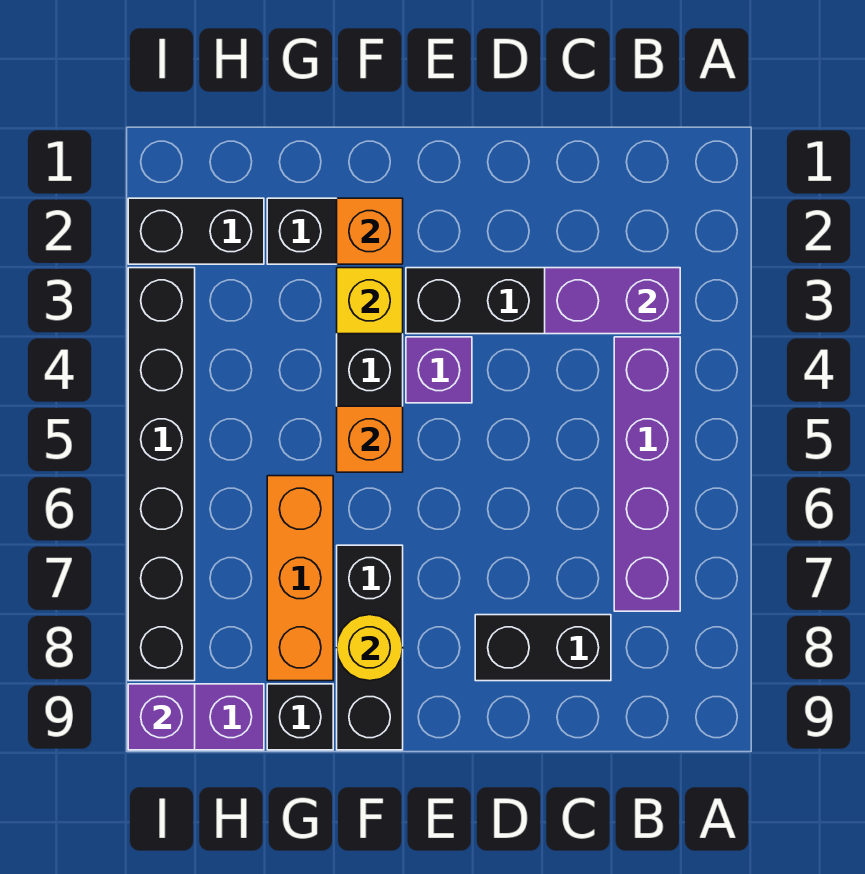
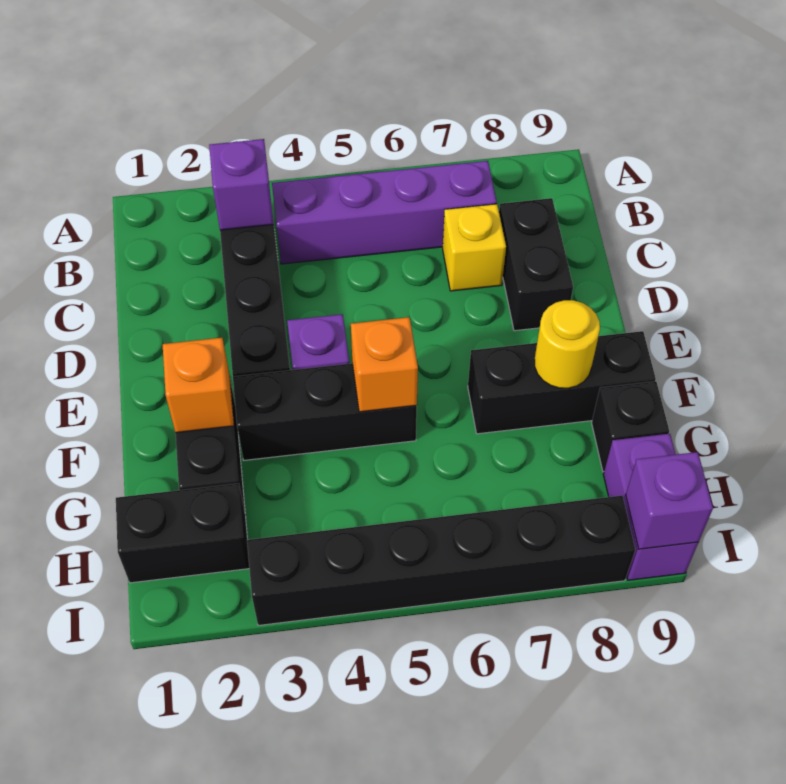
purple brick B3:C3 level 2 -> purple brick B3 level 2
yellow brick F3 level 2 -> yellow brick C7 level 1
orange brick G6:G8 level 1 -> none
black brick H2:I2 level 1 -> black brick H1:H2 level 1

